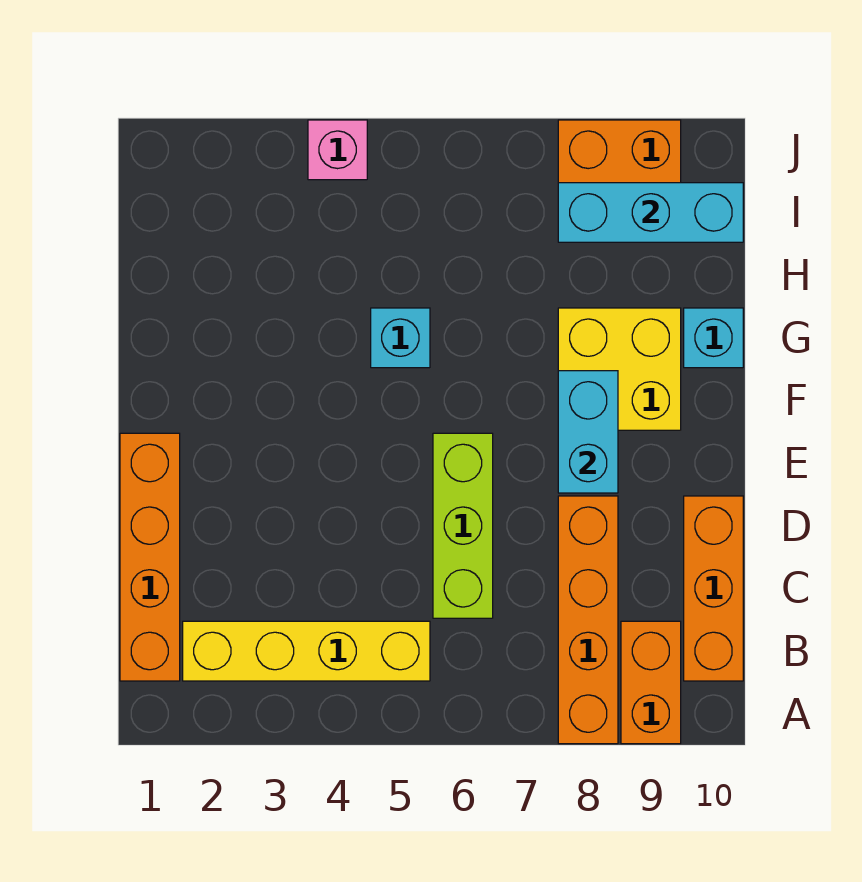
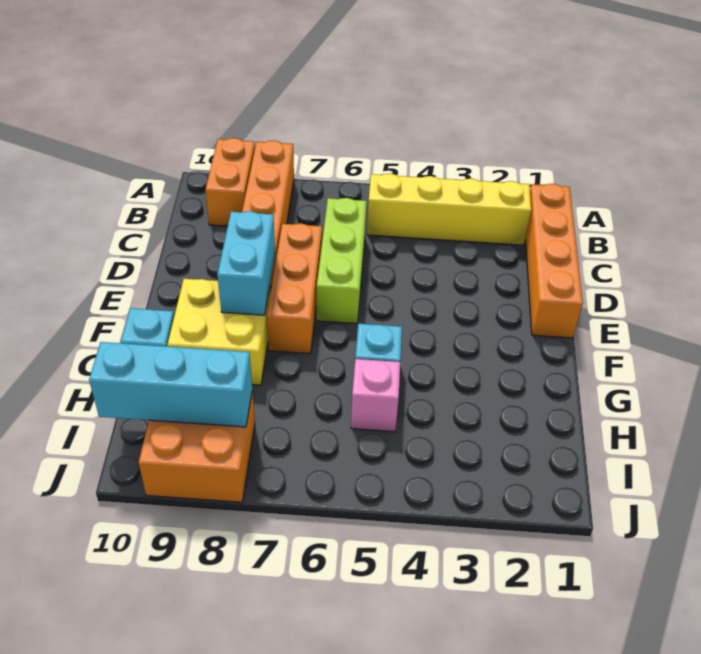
orange brick B10:D10 level 1 -> orange brick D7:F7 level 1
pink brick J4 level 1 -> pink brick H5 level 1

